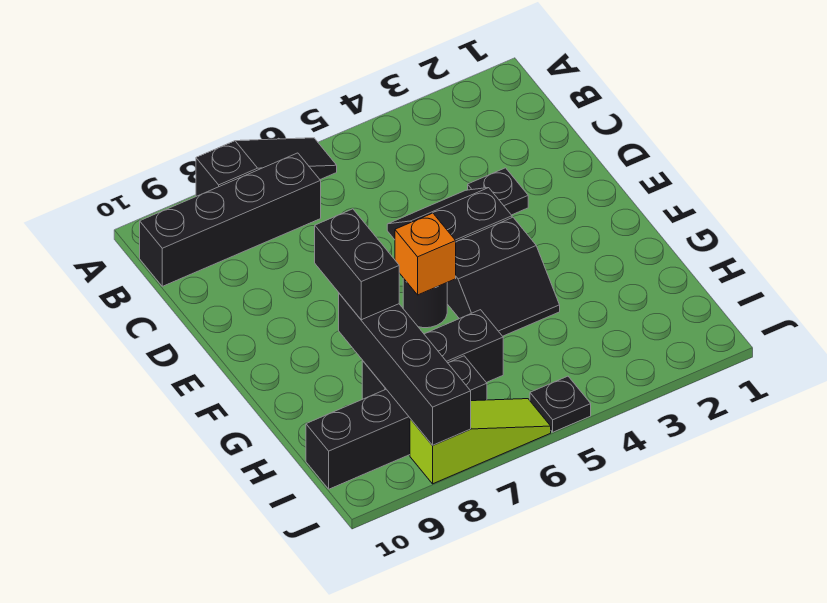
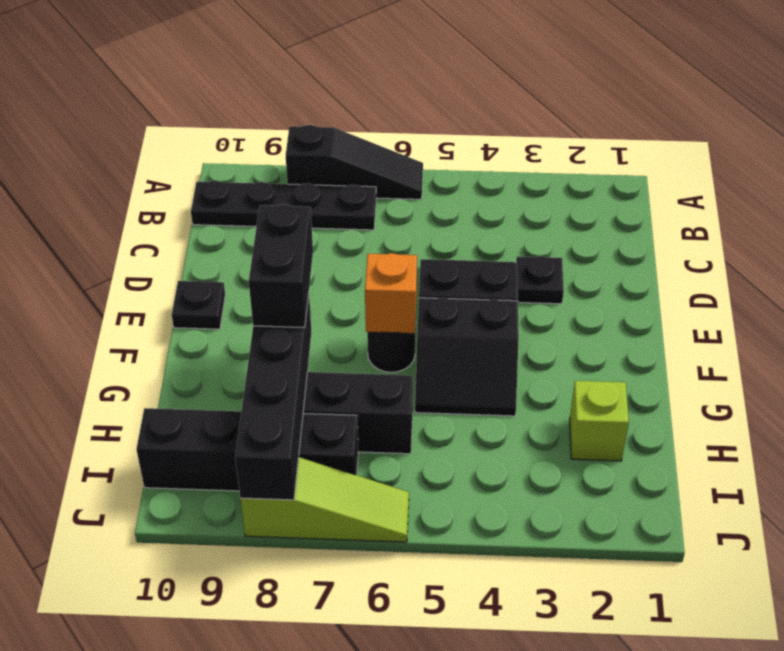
black brick B7:B10 level 1 -> black plate B7:B10 level 1
none -> lime brick H2 level 1
black plate J5 level 1 -> black plate E10 level 1

